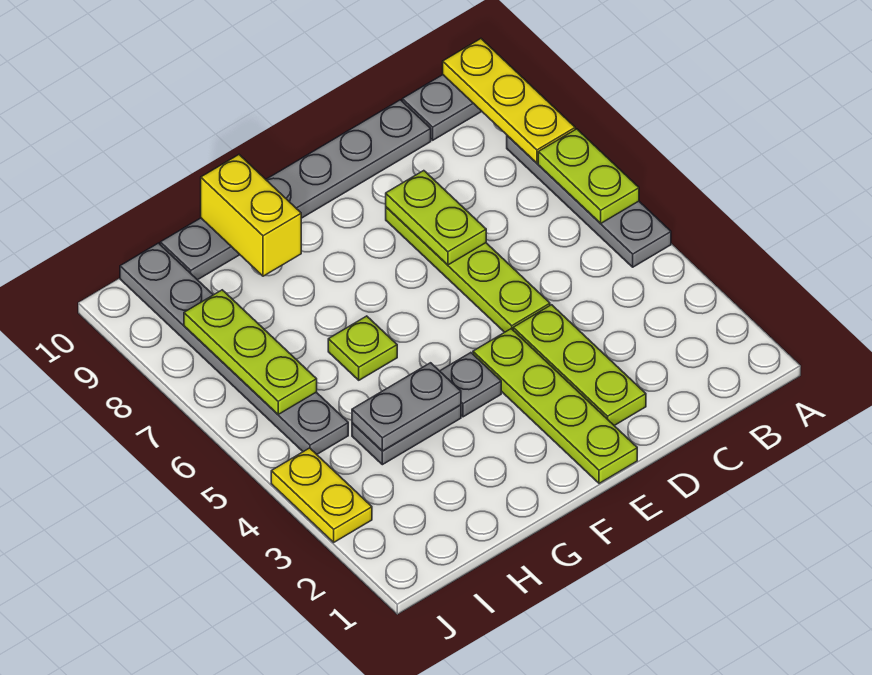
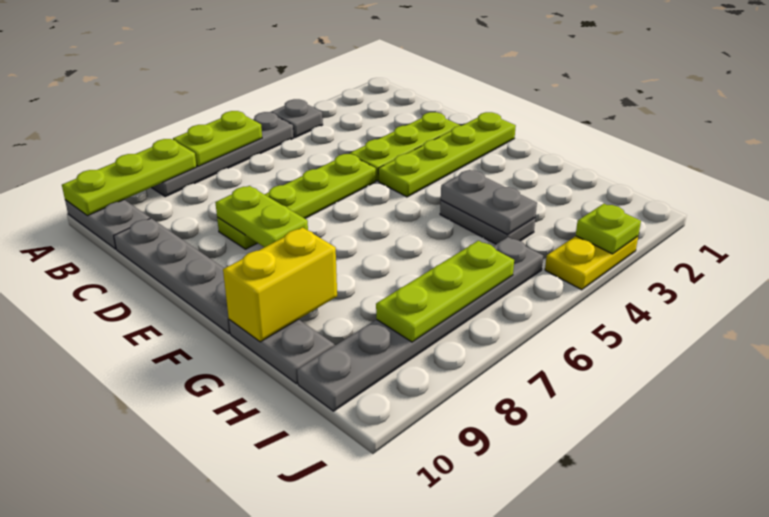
yellow plate A8:A10 level 2 -> lime plate A8:A10 level 2
lime plate D7:D8 level 2 -> lime plate D8:E8 level 2
grey plate F4 level 1 -> grey plate A4 level 1
lime plate G6 level 1 -> lime plate J3 level 2

